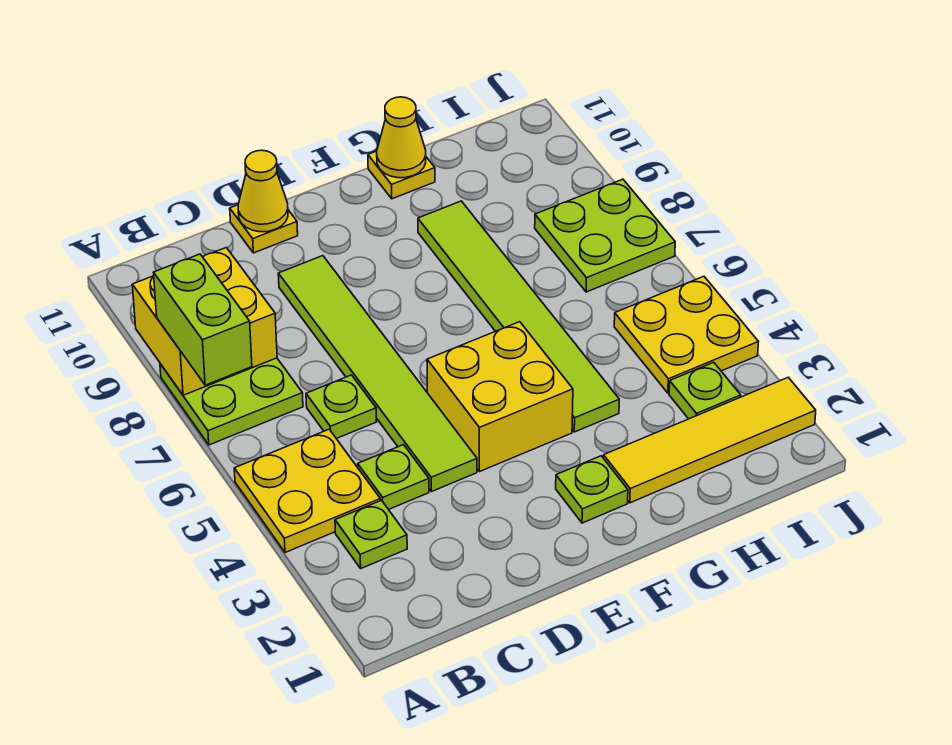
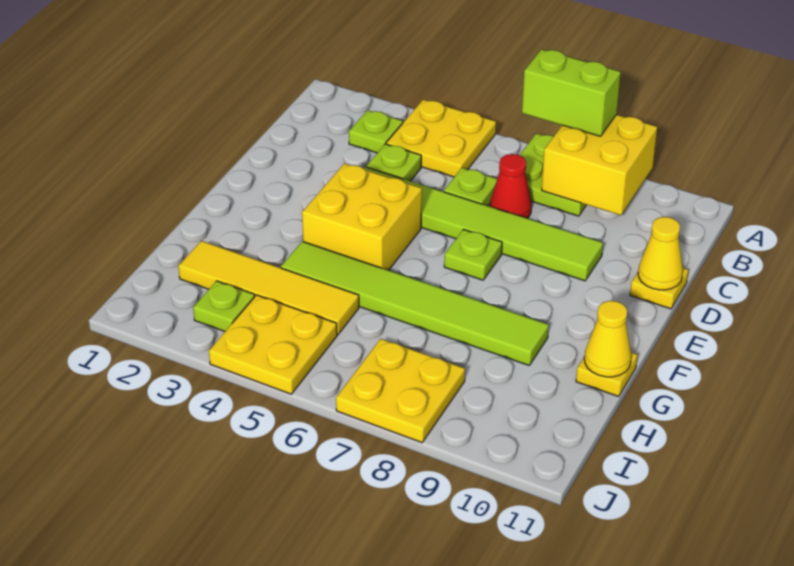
none -> red cone C7 level 1
lime plate F2 level 1 -> lime plate E7 level 1
yellow tile G2:J2 level 1 -> yellow tile H2:H5 level 1
lime plate I7:J8 level 1 -> yellow plate I7:J8 level 1

